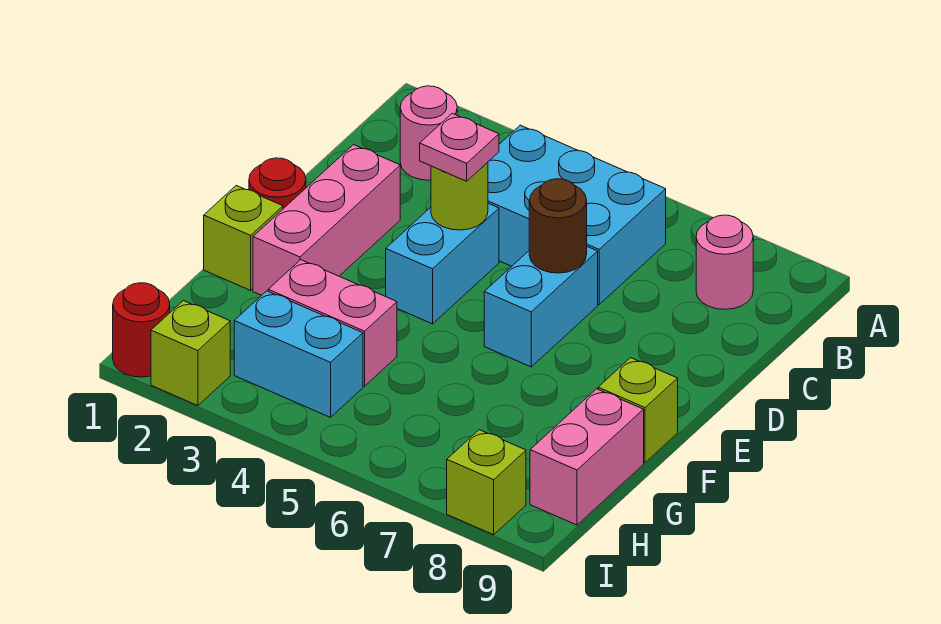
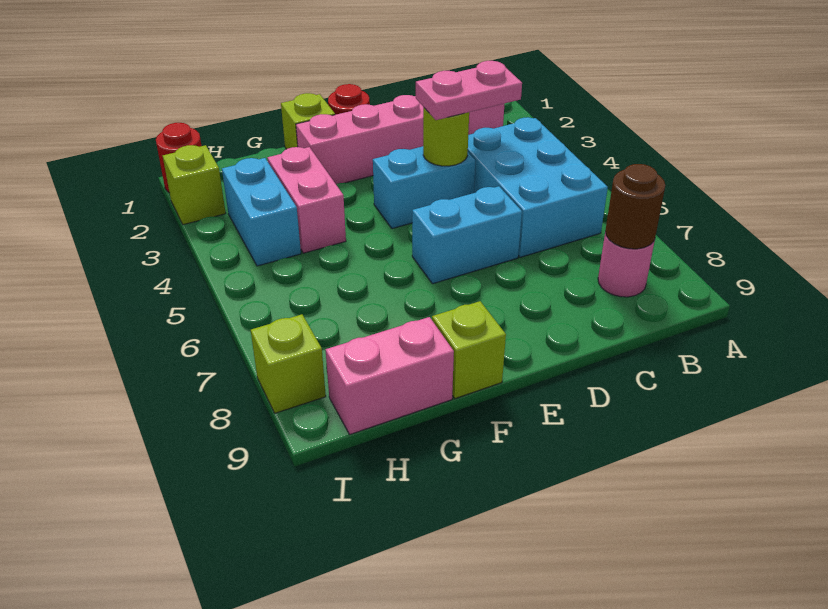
pink plate D4 level 3 -> pink plate C4:D4 level 3
brown round brick D6 level 2 -> brown round brick B8 level 2

